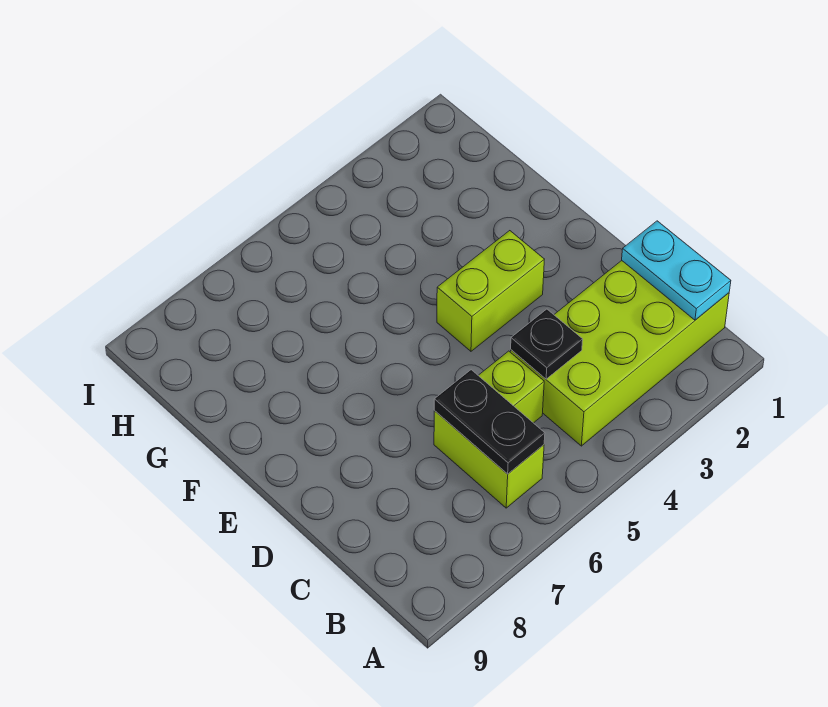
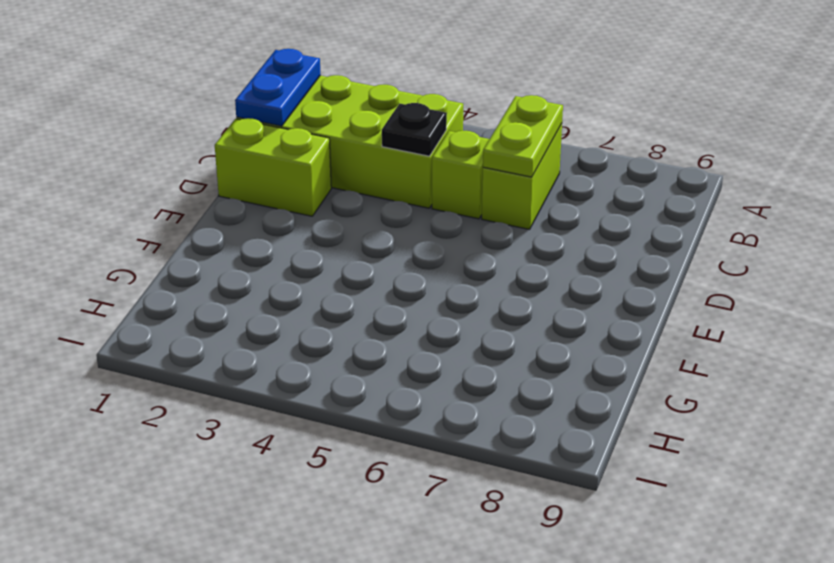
cyan plate B1:C1 level 2 -> blue plate B1:C1 level 2
black plate B6:C6 level 2 -> lime plate B6:C6 level 2
lime brick E3:E4 level 1 -> lime brick D1:D2 level 1

